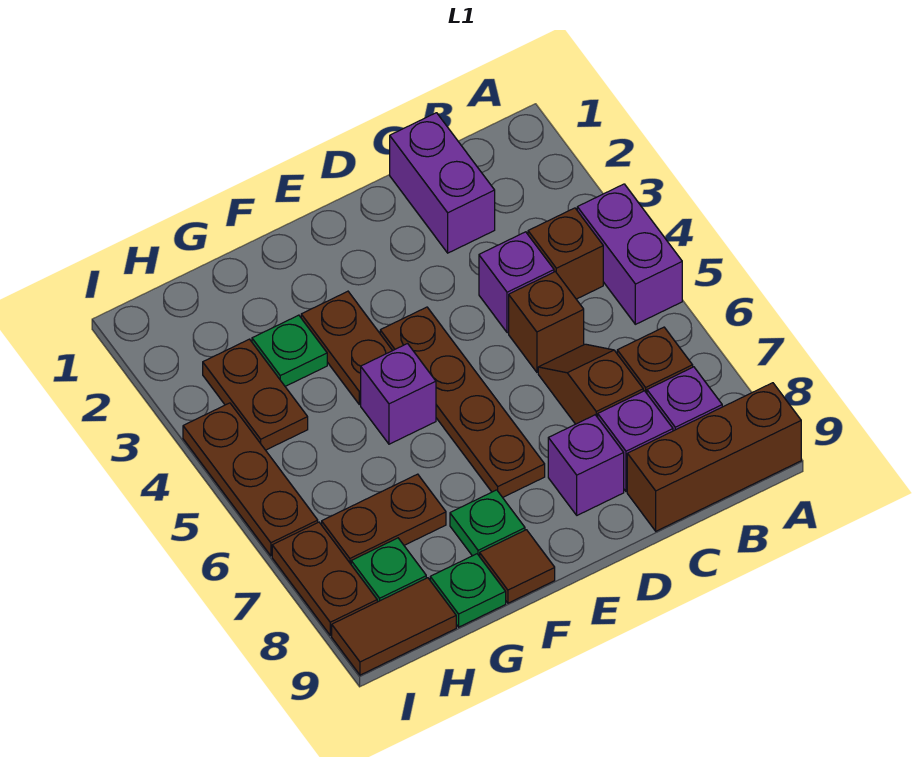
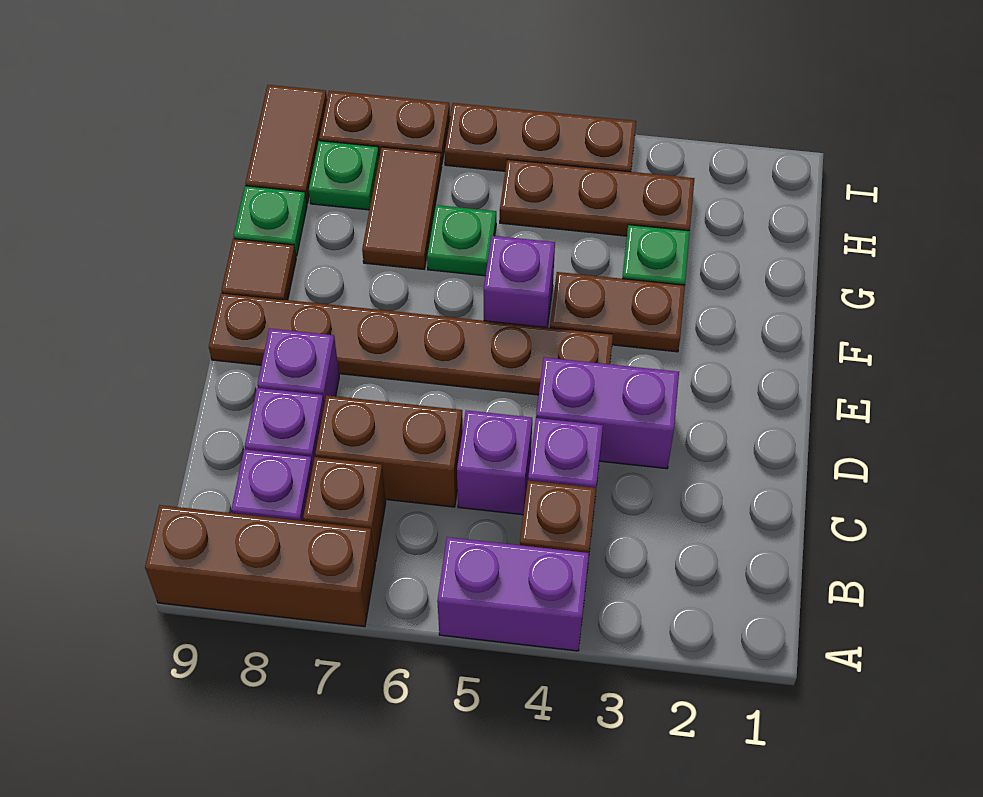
brown brick A9:C9 level 1 -> brown brick A7:A9 level 1
purple brick C1:C2 level 1 -> purple brick D3:D4 level 1
brown brick C5 level 1 -> purple brick C5 level 1
brown slope C6:C7 level 1 top 7 -> brown brick C6:C7 level 1
brown plate E4:E7 level 1 -> brown plate E4:E9 level 1
green plate F8 level 1 -> green plate G6 level 1
brown plate G7:H7 level 1 -> brown tile G7:H7 level 1
brown plate H3:H4 level 1 -> brown plate H3:H5 level 1

